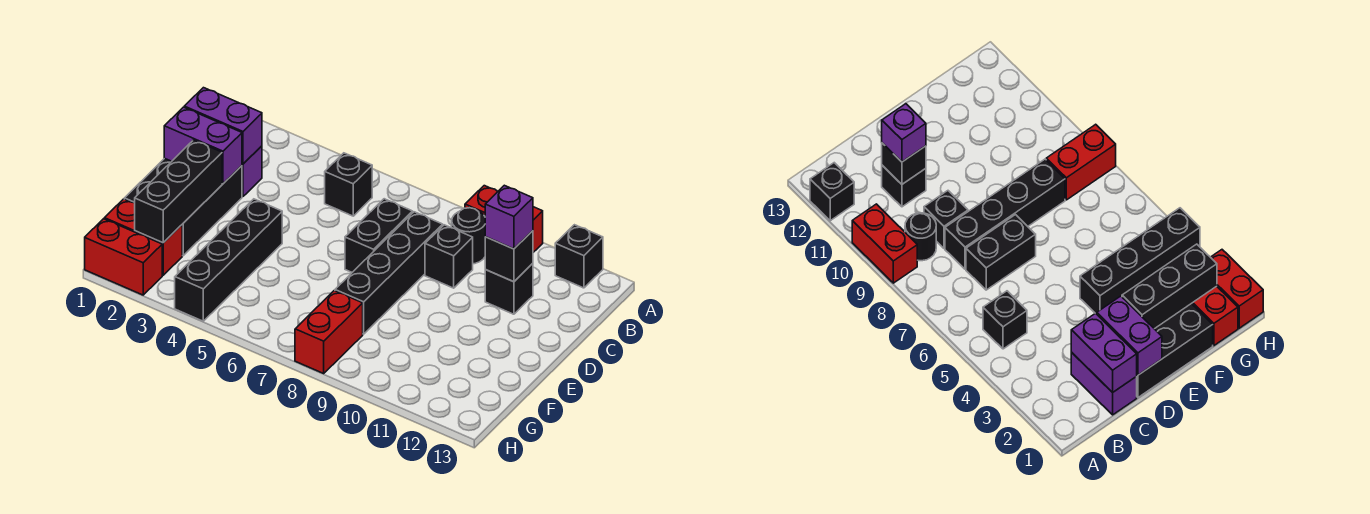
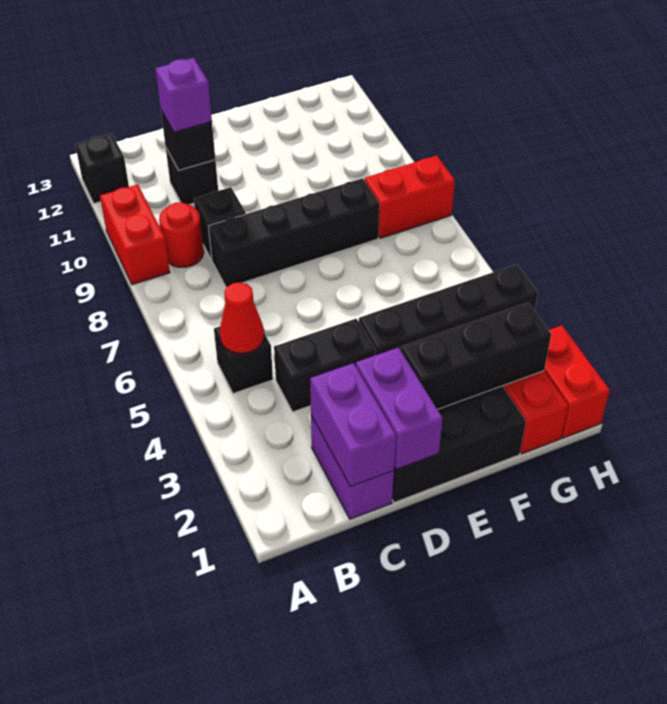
none -> red cone B5 level 2
black round brick B9 level 1 -> red round brick B9 level 1
black brick C7:D7 level 1 -> black brick C4:D4 level 1

